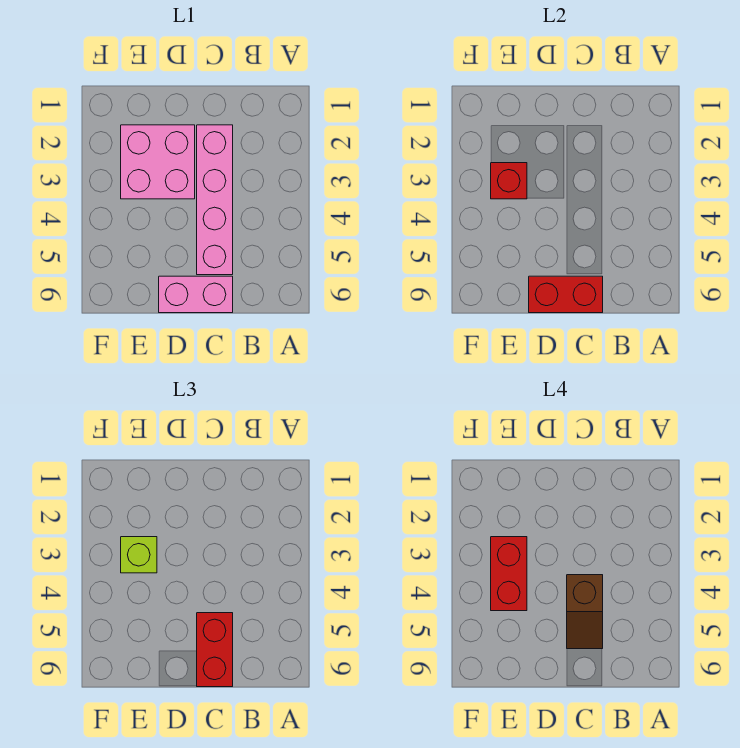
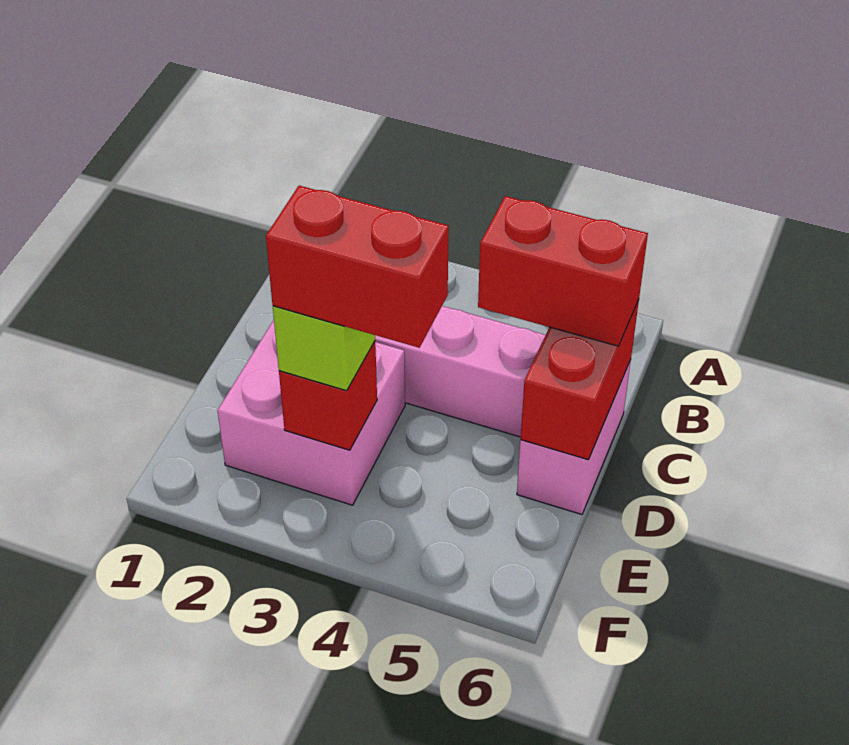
brown slope C4:C5 level 4 top 4 -> none

